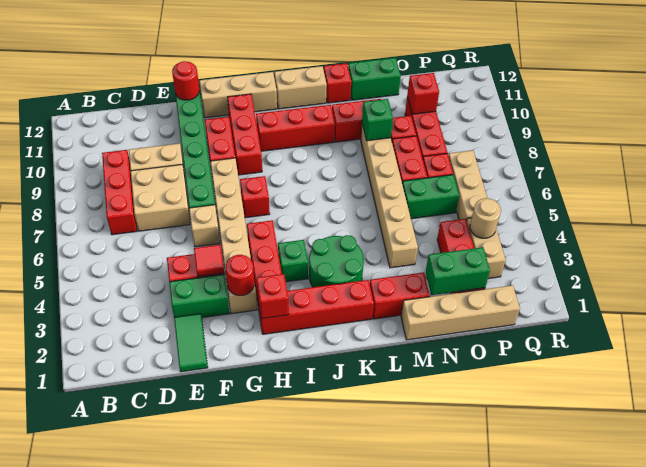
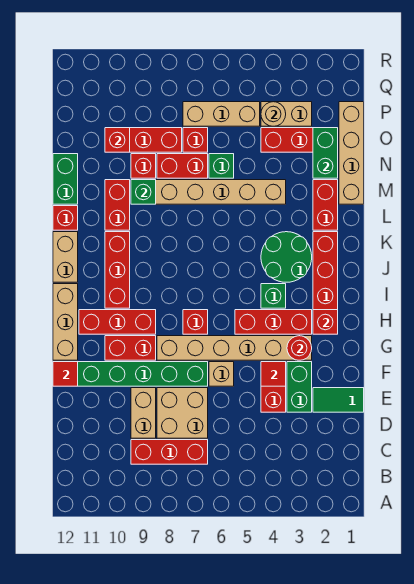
red round brick F12 level 2 -> red tile F12 level 2
green brick N6:O6 level 1 -> green brick N6 level 1

